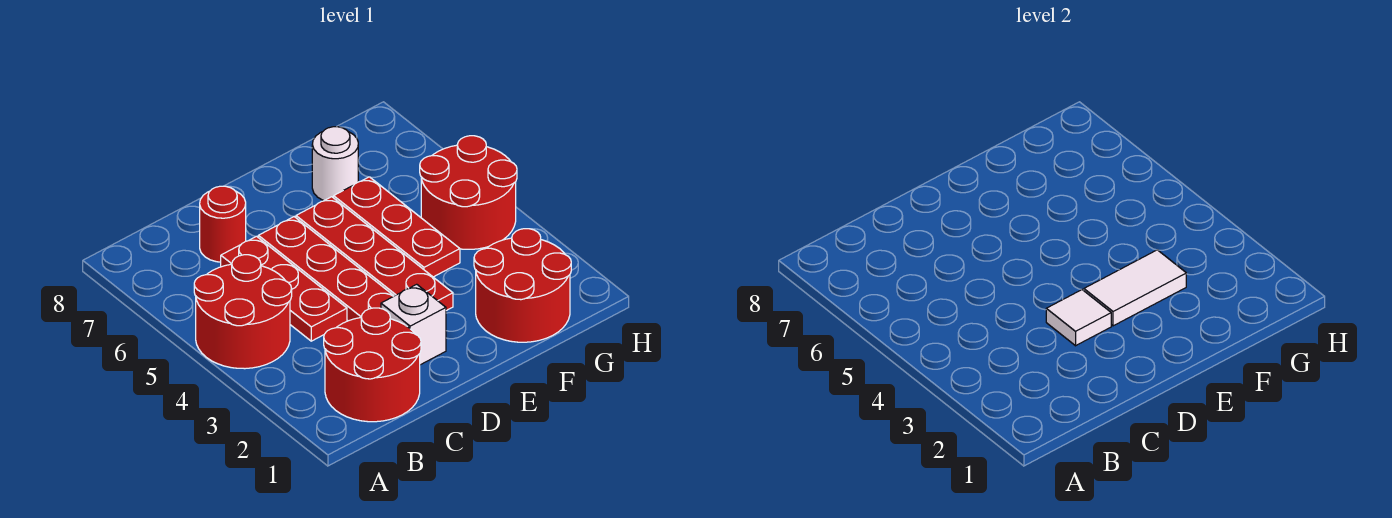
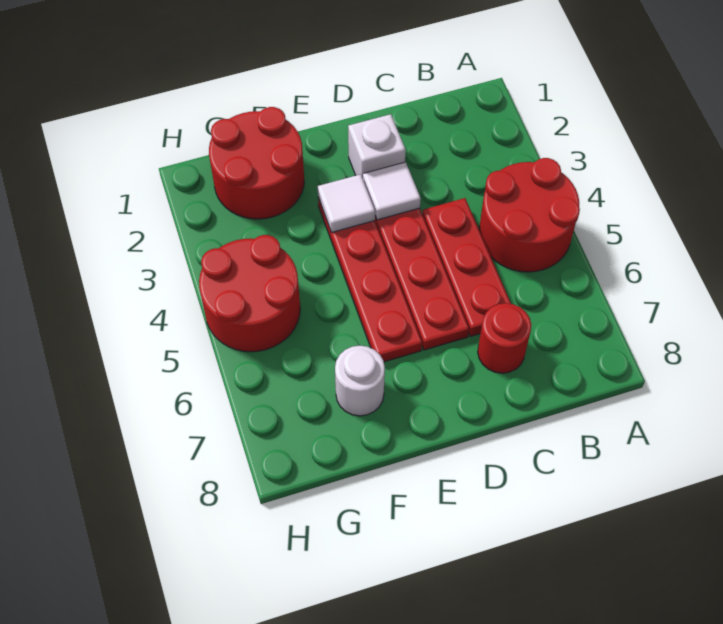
red round brick B1:C2 level 1 -> none
white tile E3:F3 level 2 -> white tile E3 level 2
red plate F4:F6 level 1 -> none

